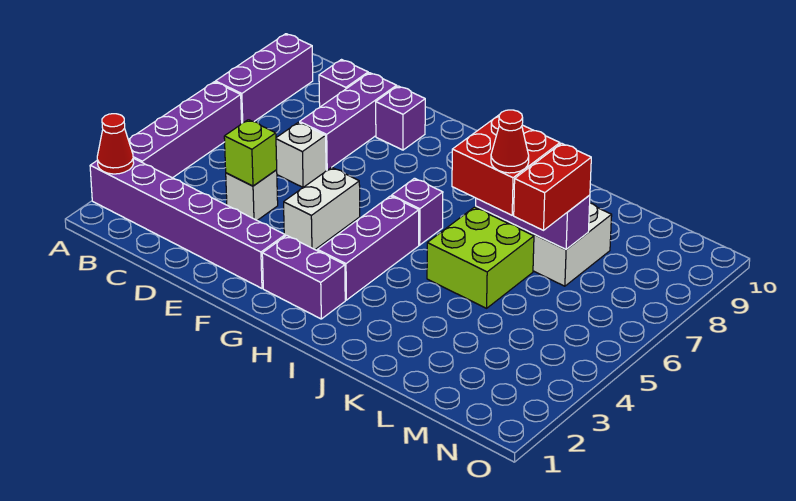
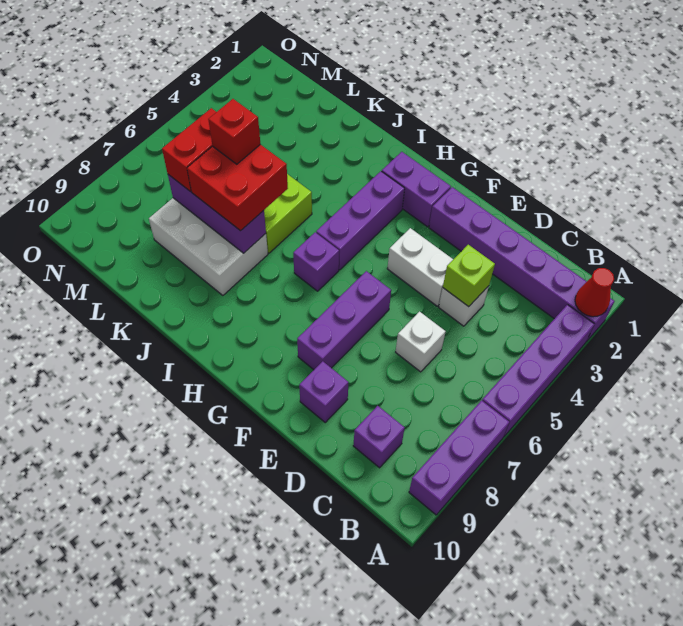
purple brick D7:D9 level 1 -> purple brick F6:F8 level 1
white brick F4:F5 level 1 -> white brick E4:F4 level 1
red cone K6 level 4 -> red brick K6 level 4

